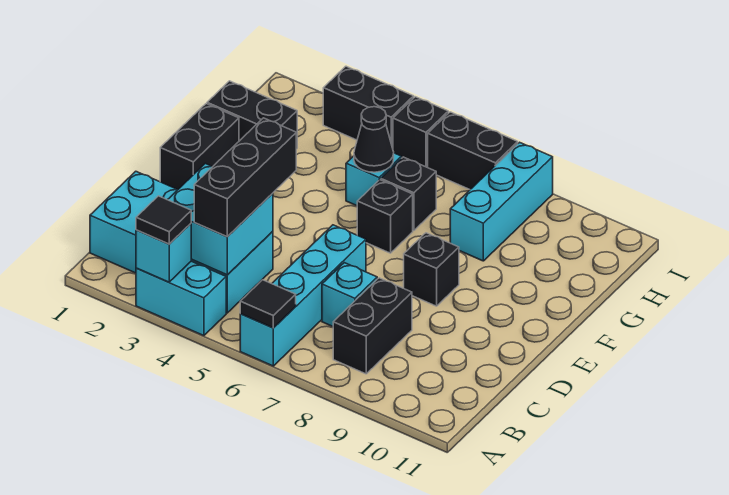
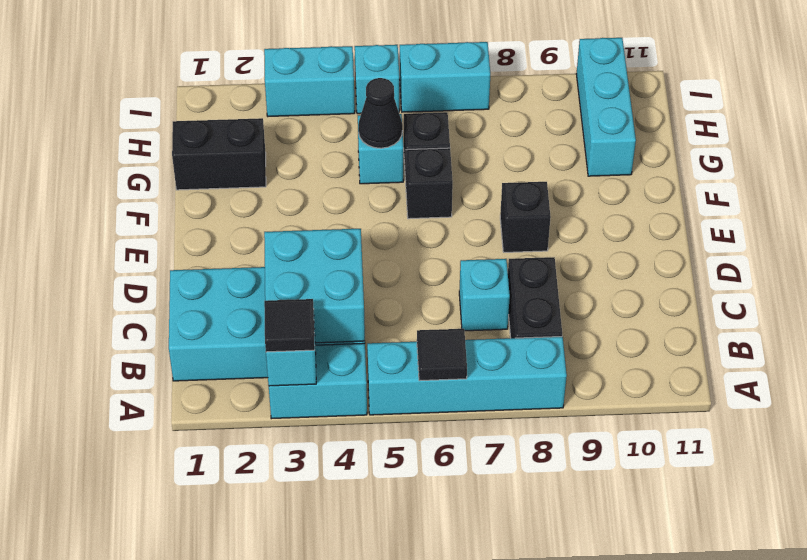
cyan brick A6:D6 level 1 -> cyan brick A5:A8 level 1
black brick B4:D4 level 3 -> none
black brick E1:F1 level 1 -> none
cyan brick G8:I8 level 1 -> cyan brick G10:I10 level 1
black brick I3:I4 level 1 -> cyan brick I3:I4 level 1
black brick I5 level 1 -> cyan brick I5 level 1
black brick I6:I7 level 1 -> cyan brick I6:I7 level 1

